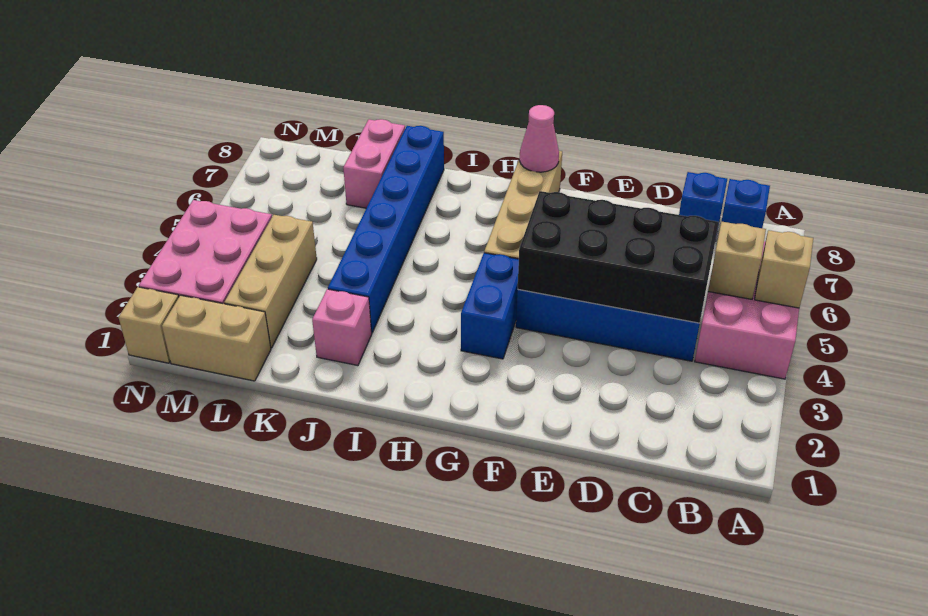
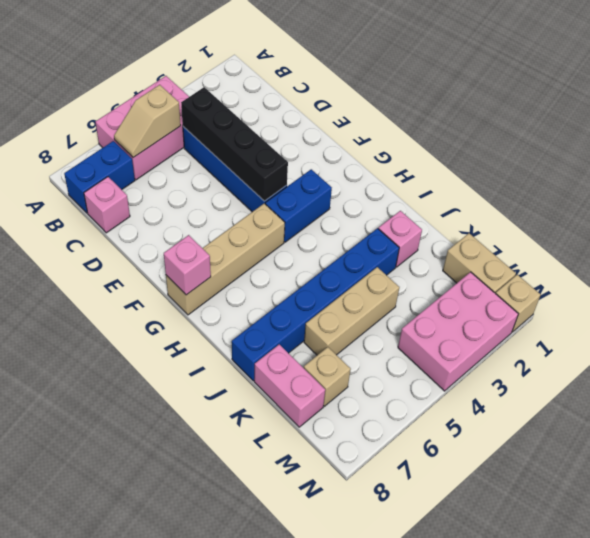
tan brick A5 level 2 -> tan brick L7 level 1
blue brick B8 level 1 -> blue brick B7:B8 level 1
black brick C4:F5 level 2 -> black brick C4:F4 level 2
blue brick C8 level 1 -> pink brick C8 level 1
pink cone G8 level 2 -> pink brick G8 level 2
pink brick K7:K8 level 1 -> pink brick K8:L8 level 1
tan brick L2:L4 level 1 -> tan brick K4:K6 level 1

